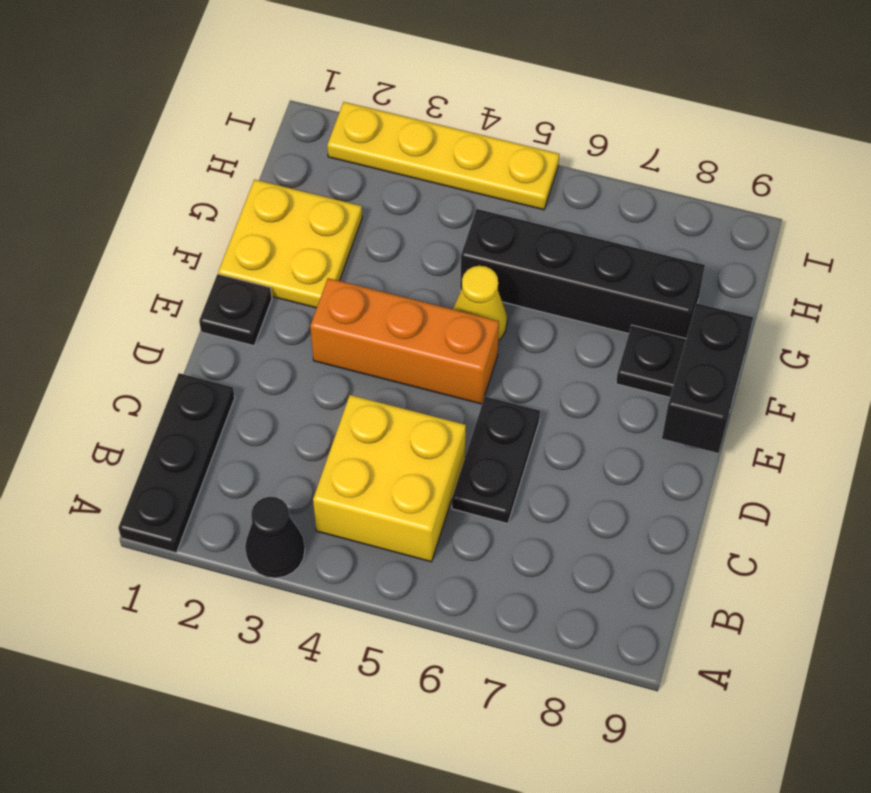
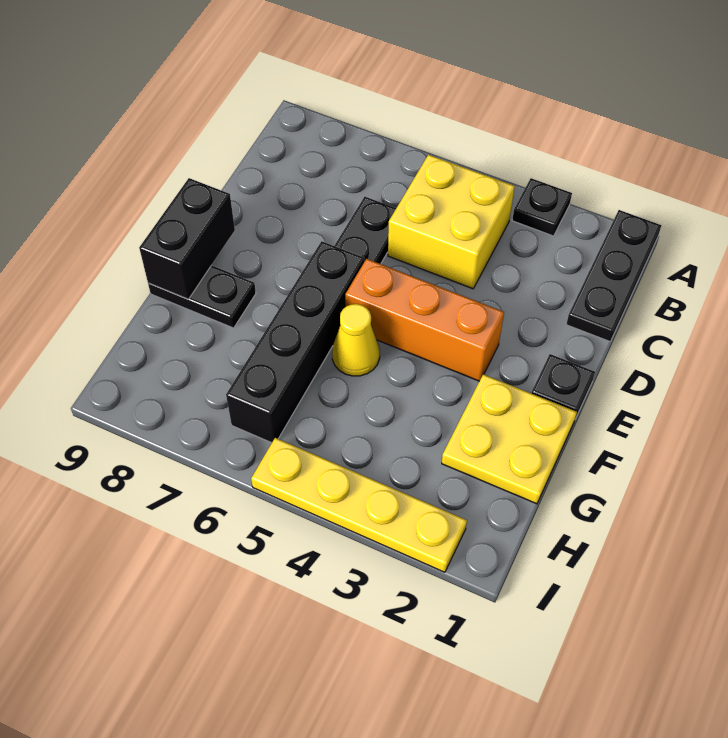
black cone A3 level 1 -> black plate A3 level 1
black brick G5:G8 level 1 -> black brick E6:H6 level 1

